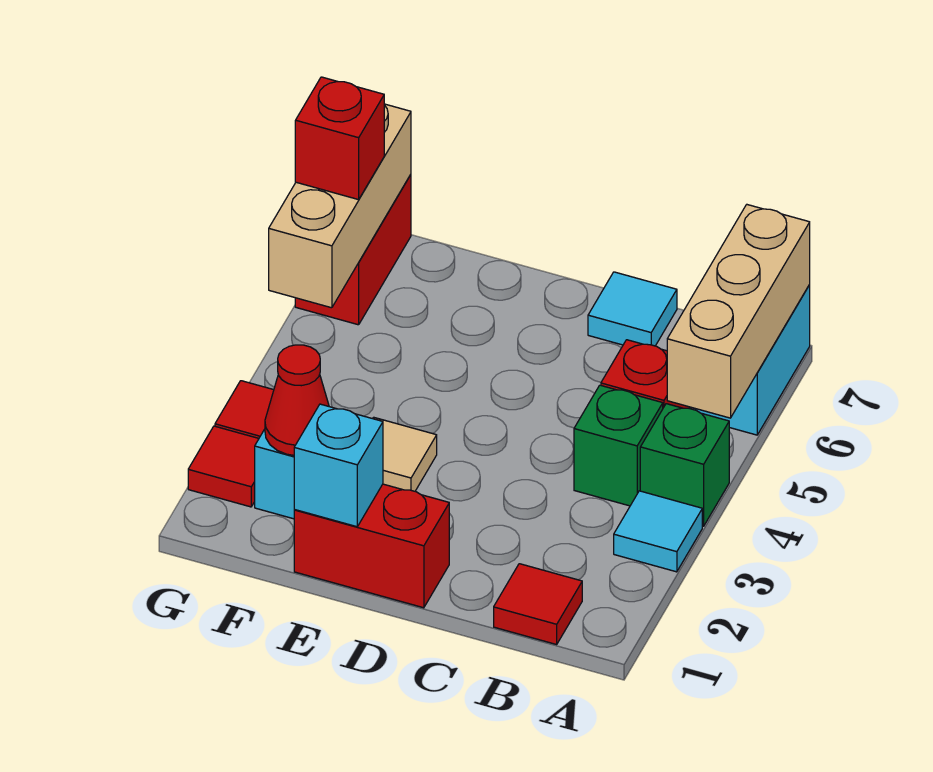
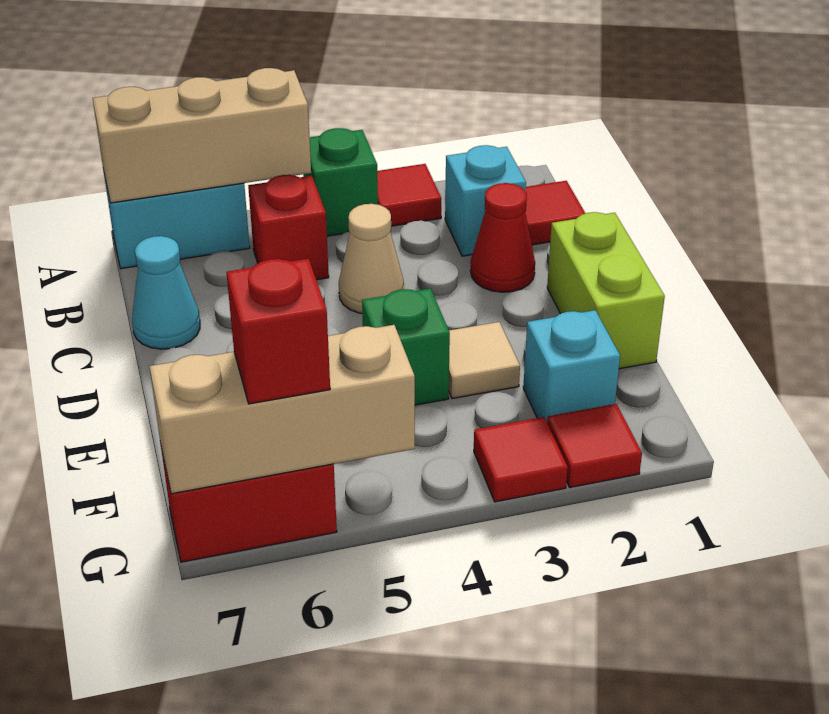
cyan tile A3 level 1 -> red tile A3 level 1
green brick B4 level 1 -> green brick E4 level 1
none -> tan cone C4 level 1
cyan tile C7 level 1 -> cyan cone C7 level 1
red brick D1:E1 level 1 -> lime brick D1:E1 level 1
cyan brick E1 level 2 -> cyan brick B2 level 1
red cone F2 level 2 -> red cone C2 level 1

